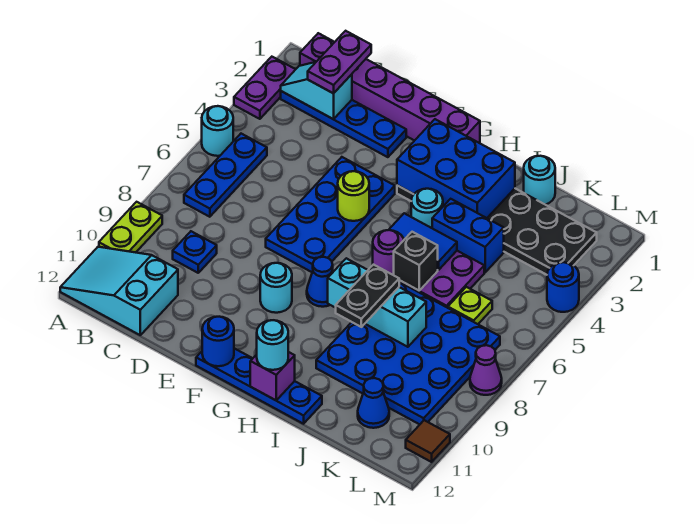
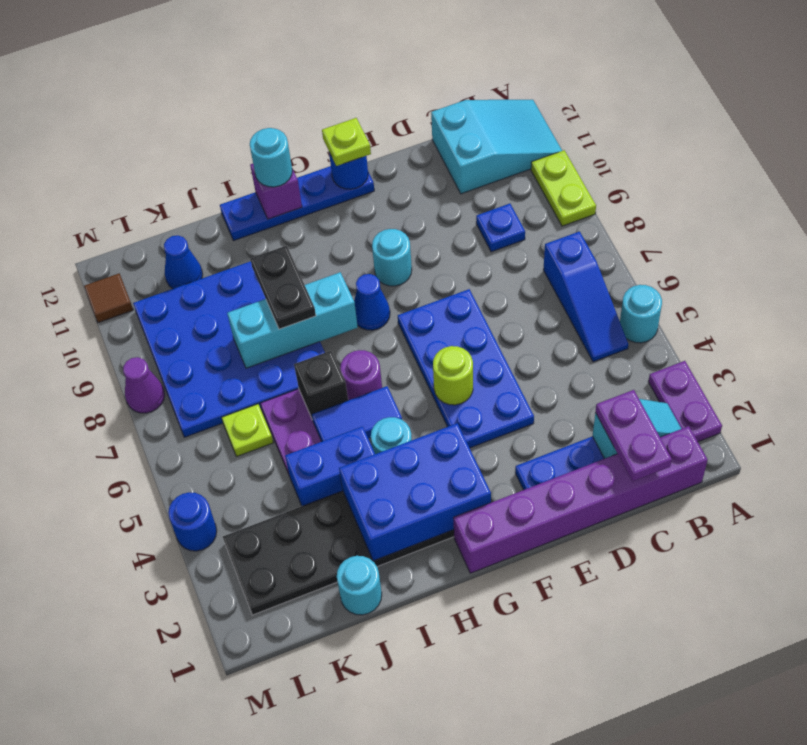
blue plate B5:B7 level 1 -> blue slope B5:B7 level 1 top 7
none -> lime plate F12 level 3

